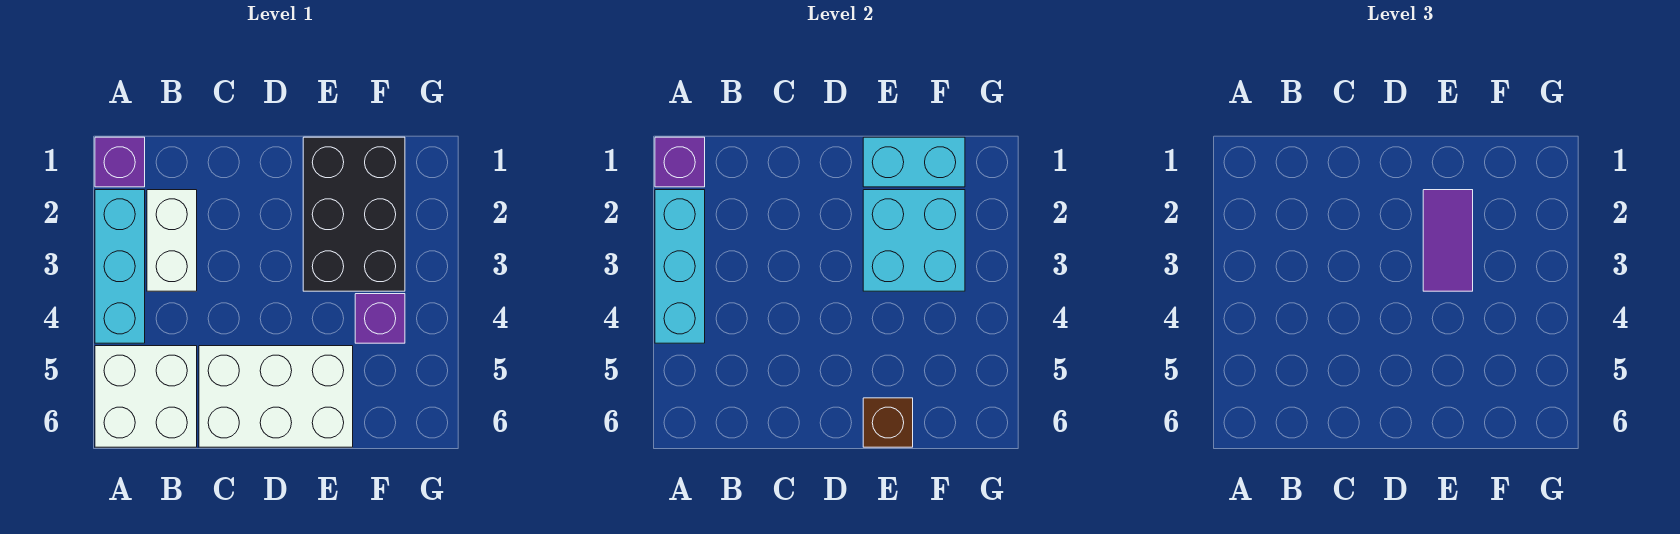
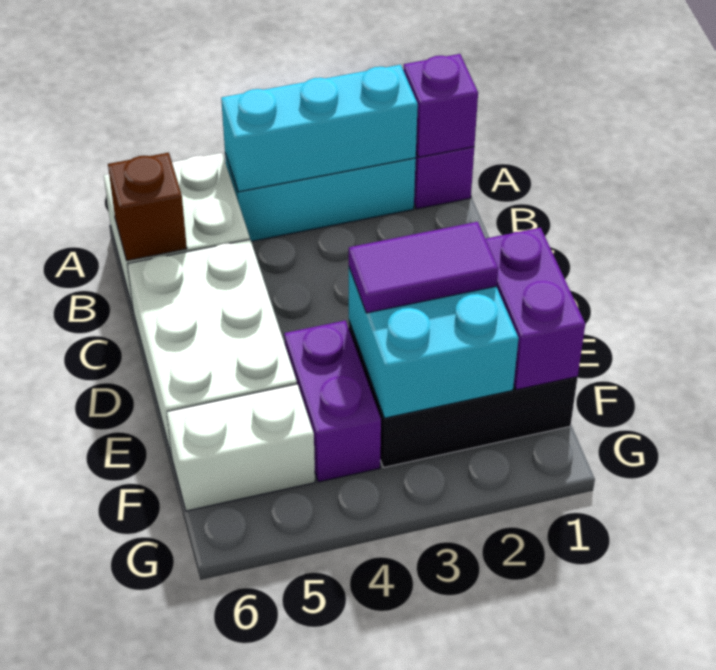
white brick B2:B3 level 1 -> white brick F5:F6 level 1
cyan brick E1:F1 level 2 -> purple brick E1:F1 level 2
brown brick E6 level 2 -> brown brick B6 level 2
purple brick F4 level 1 -> purple brick E4:F4 level 1

